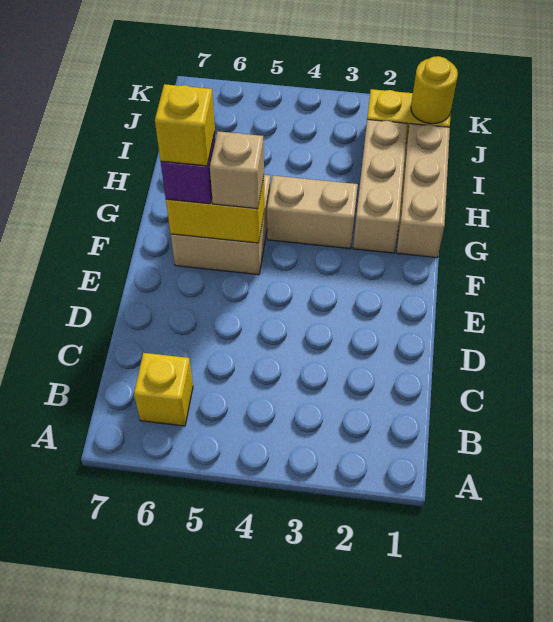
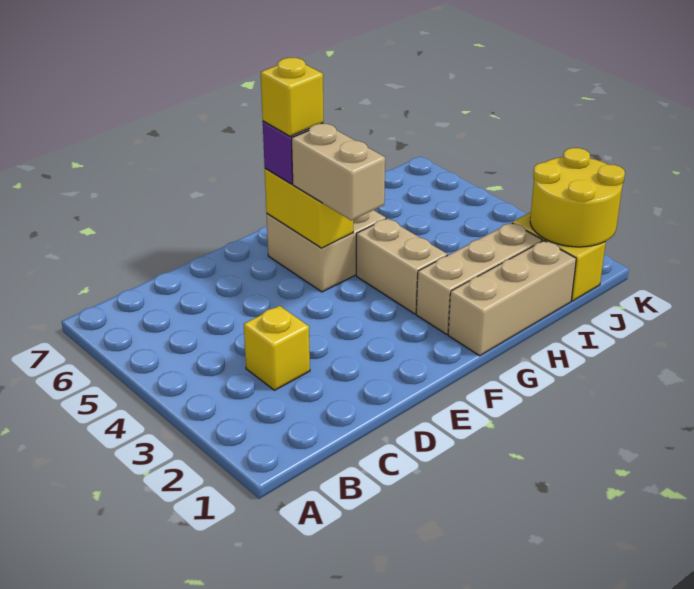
yellow brick B6 level 1 -> yellow brick C3 level 1
tan brick F5 level 3 -> tan brick F4:F5 level 3
yellow round brick J1 level 2 -> yellow round brick J1:K2 level 2

